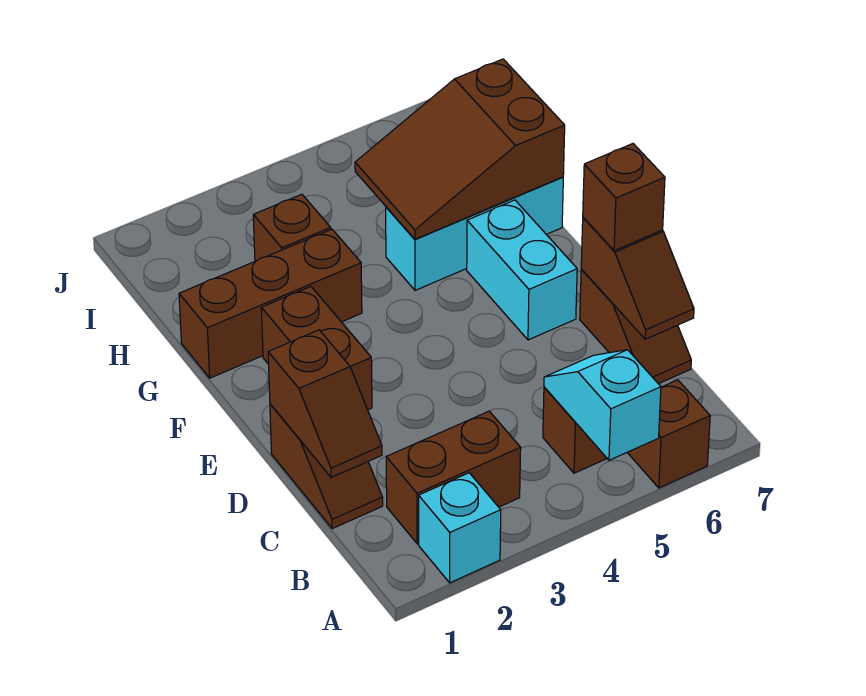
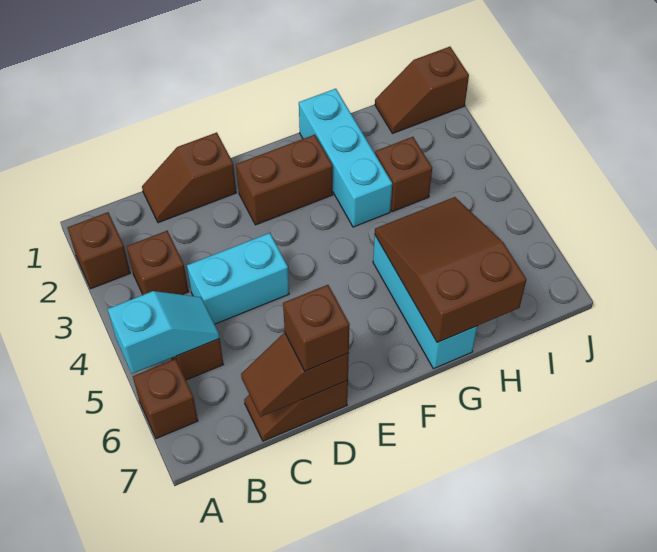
cyan brick A2 level 1 -> brown brick A2 level 1
brown brick B2:B3 level 1 -> brown brick B3 level 1
brown slope C1:D1 level 2 top D -> brown slope I1:J1 level 1 top J
cyan brick E6:F6 level 1 -> cyan brick C4:D4 level 1
brown brick G1:G3 level 1 -> cyan brick G1:G3 level 1

